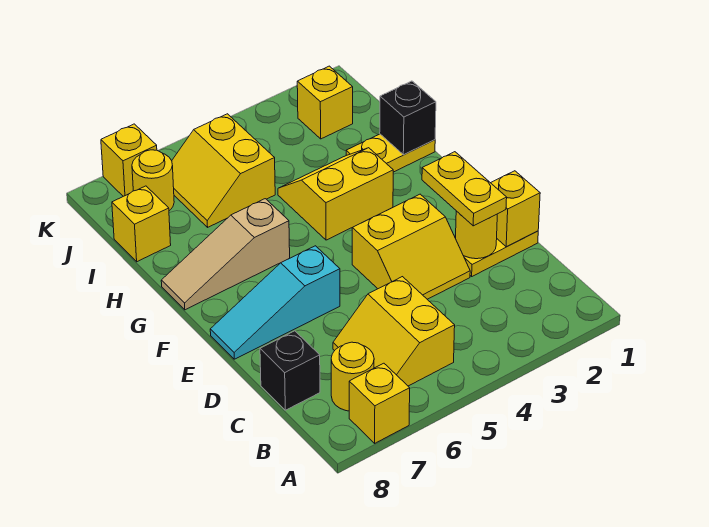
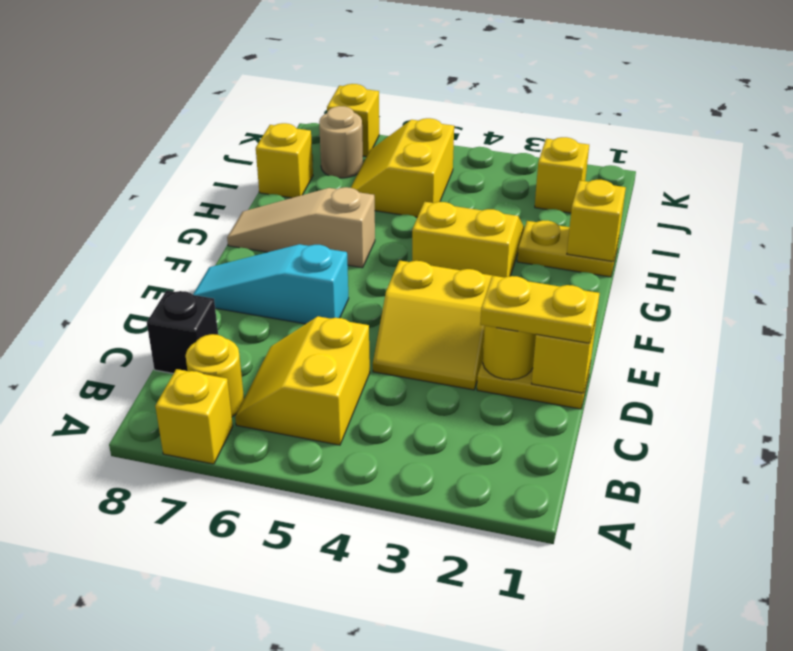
yellow plate D2:E2 level 3 -> yellow plate D1:D2 level 3
black brick H1 level 2 -> yellow brick H1 level 2
yellow round brick J7 level 1 -> tan round brick J7 level 1

